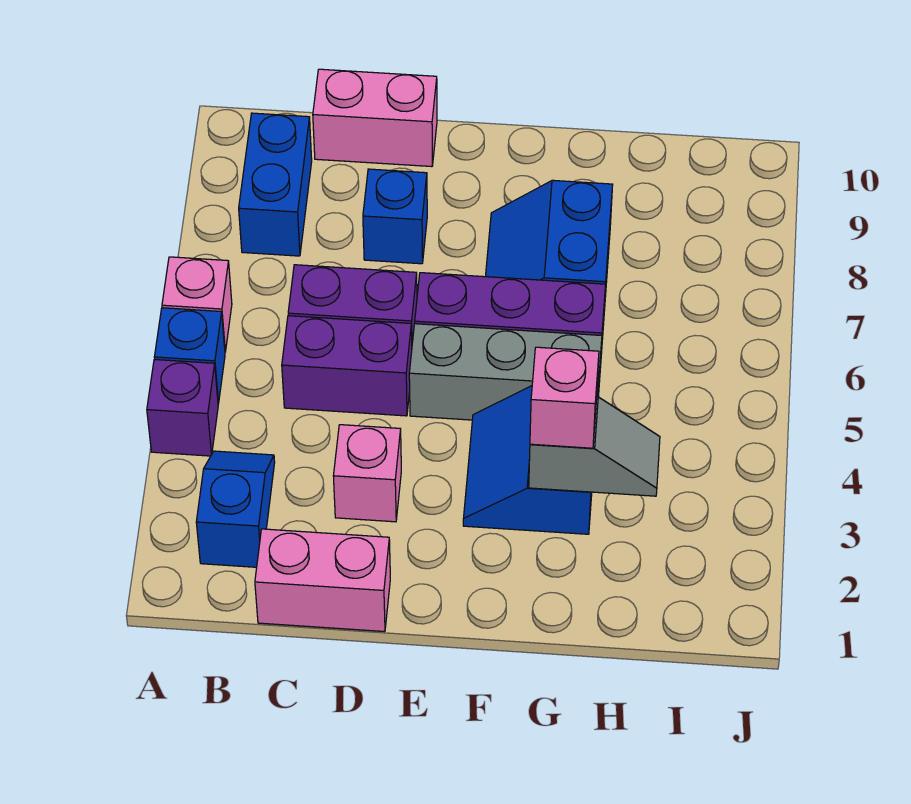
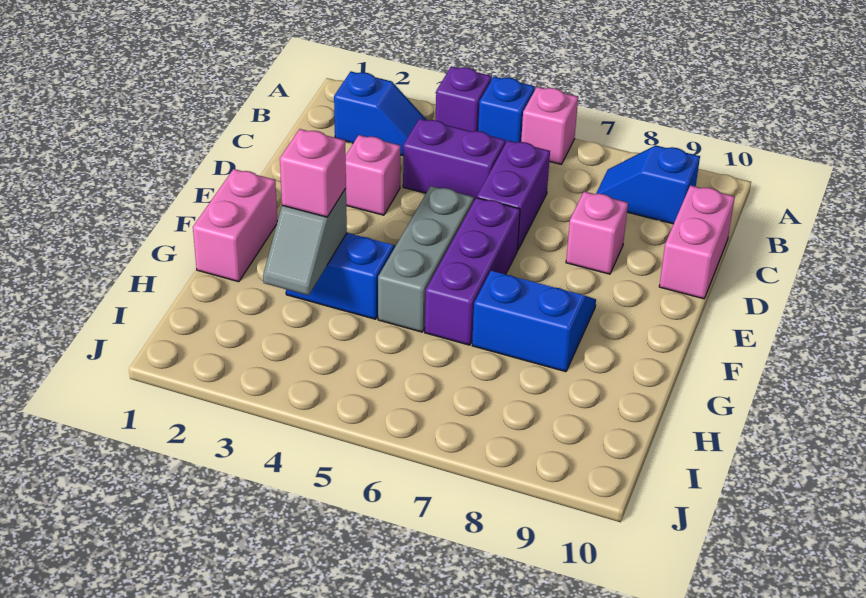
blue brick B8:B9 level 1 -> blue slope B8:B9 level 1 top 9
pink brick C1:D1 level 1 -> pink brick F1:G1 level 1
purple brick C5:D5 level 1 -> purple brick C4:C5 level 1
blue brick D8 level 1 -> pink brick D8 level 1

